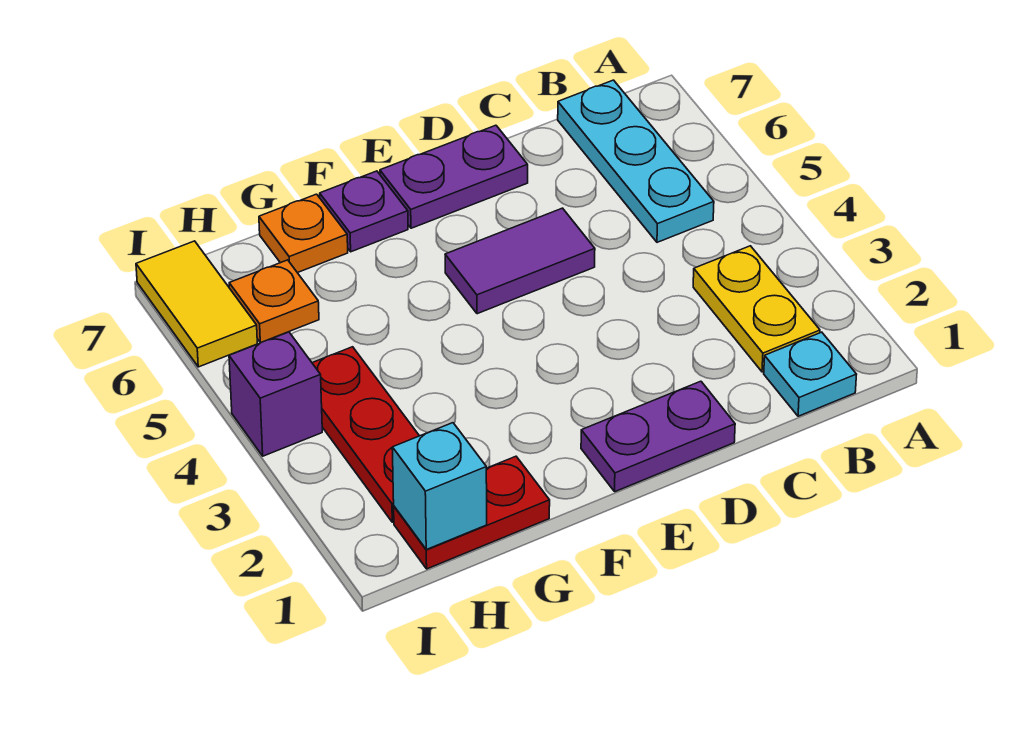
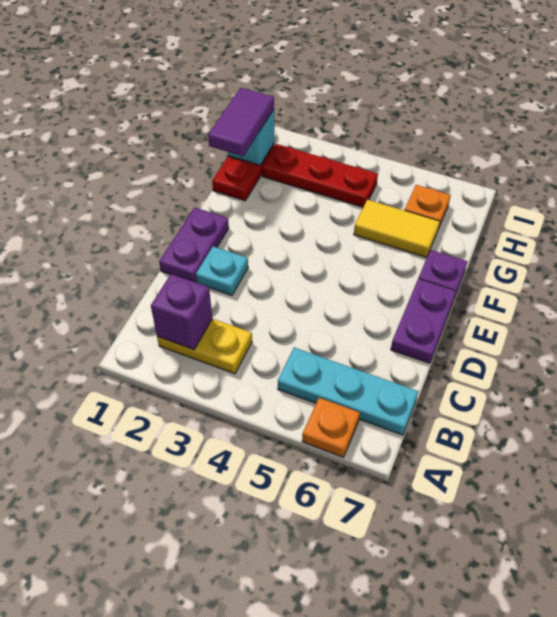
cyan plate B1 level 1 -> cyan plate D2 level 1
purple tile D5:E5 level 1 -> purple tile G1:H1 level 3
orange plate G7 level 1 -> orange plate A6 level 1
purple brick I4 level 1 -> purple brick B2 level 2
yellow tile I6:I7 level 1 -> yellow tile G5:G6 level 1

